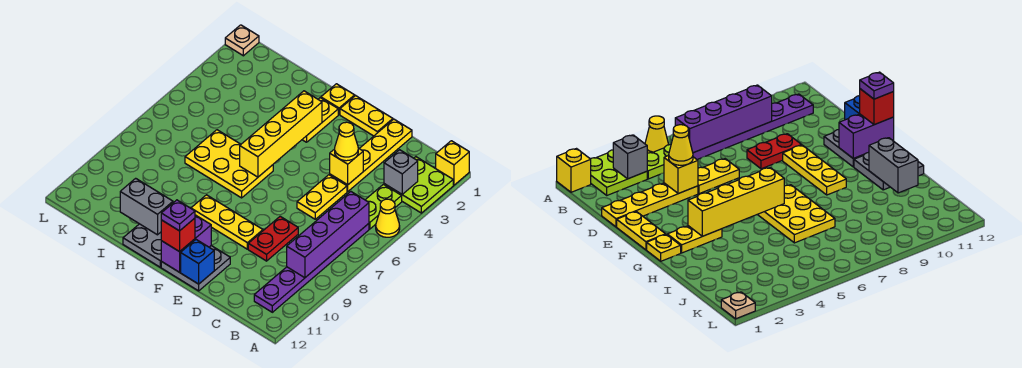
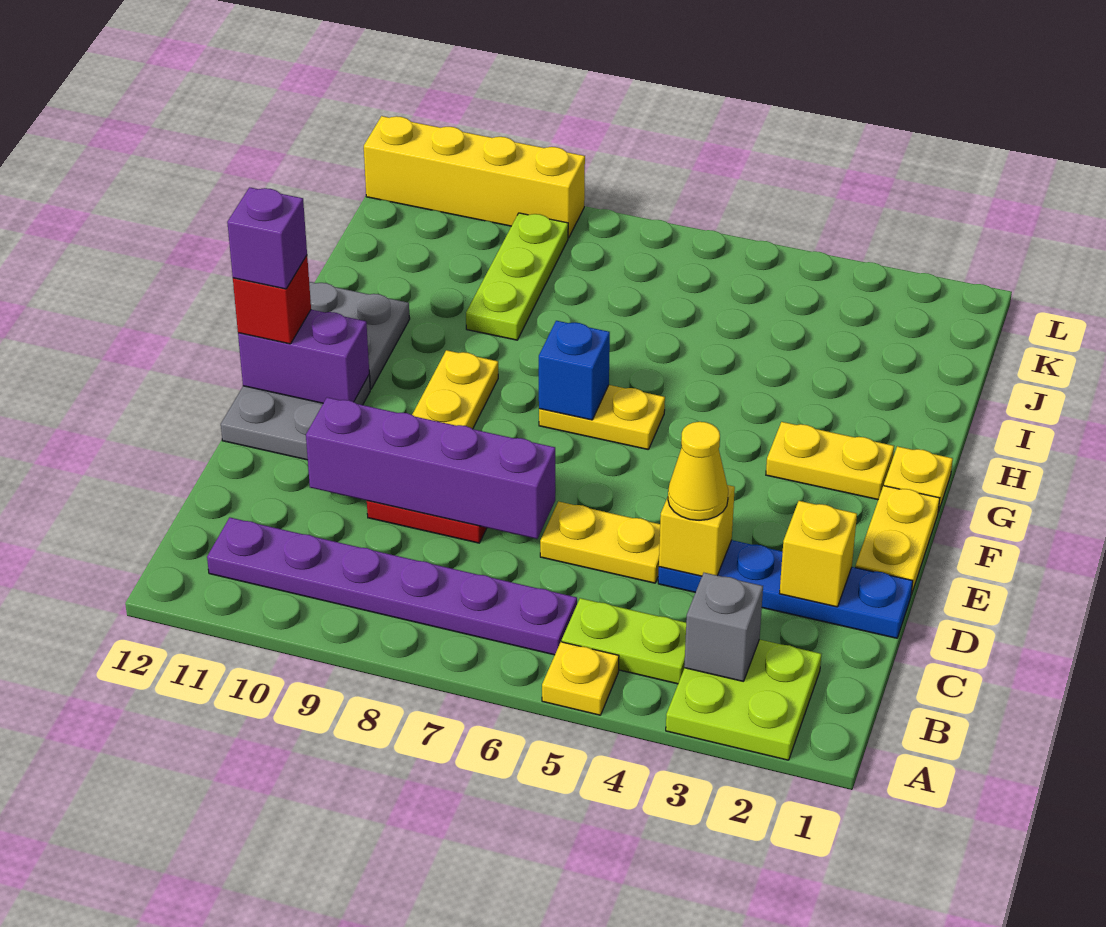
yellow brick A1 level 1 -> yellow brick D2 level 2
yellow cone A5 level 1 -> yellow plate A5 level 1
purple brick B6:B9 level 2 -> purple brick D7:D10 level 2
yellow plate D1:D4 level 1 -> blue plate D1:D4 level 1
blue brick E12 level 2 -> blue brick G7 level 2
purple plate F12 level 4 -> purple brick F12 level 4
yellow brick G3:G6 level 2 -> yellow brick L9:L12 level 1
yellow plate G6:I7 level 1 -> yellow plate G6:G7 level 1
grey brick H11:I11 level 2 -> none
none -> lime plate I9:K9 level 1
tan plate L1 level 1 -> none

